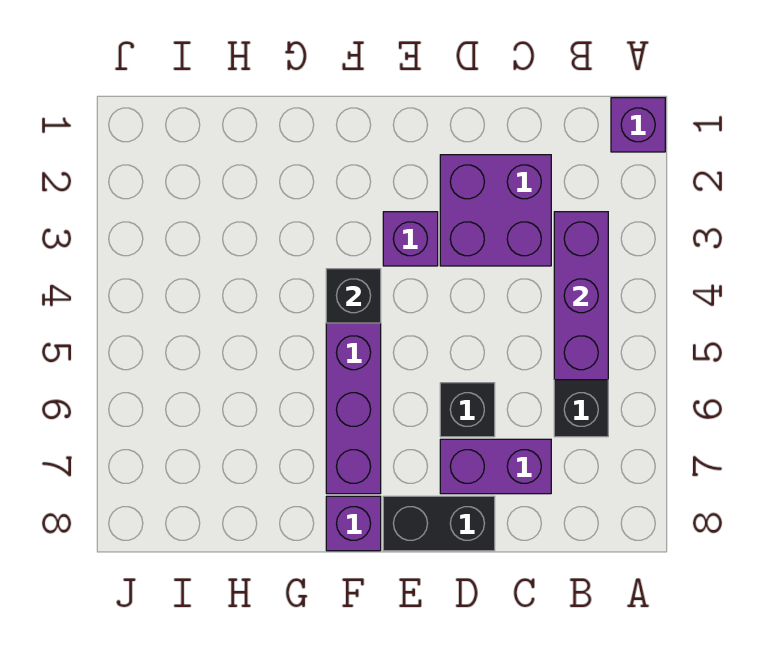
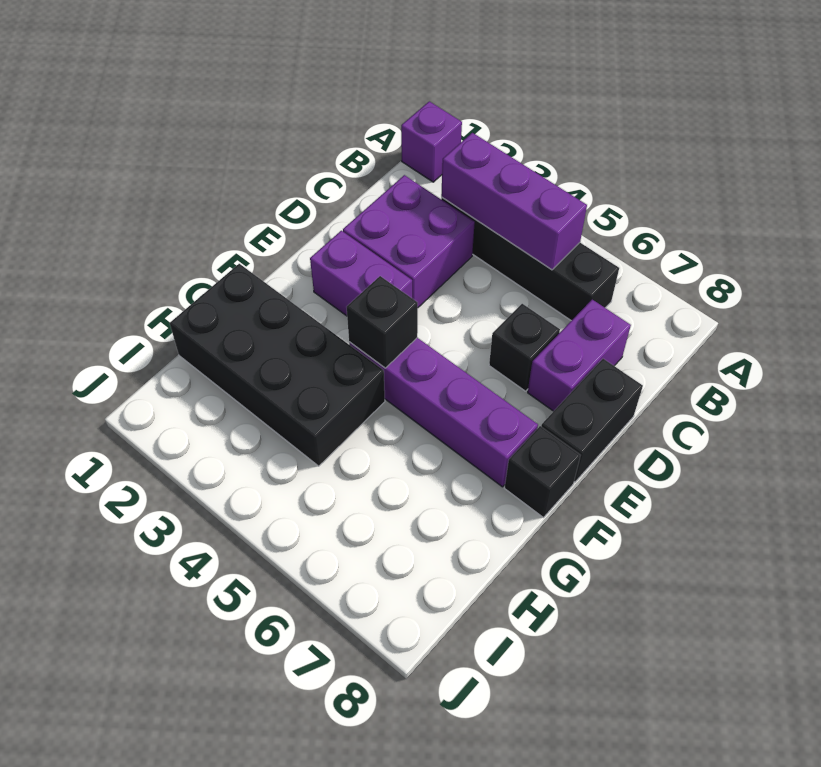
purple brick E3 level 1 -> purple brick E2:E3 level 1
purple brick F8 level 1 -> black brick F8 level 1
none -> black brick G1:H4 level 1

